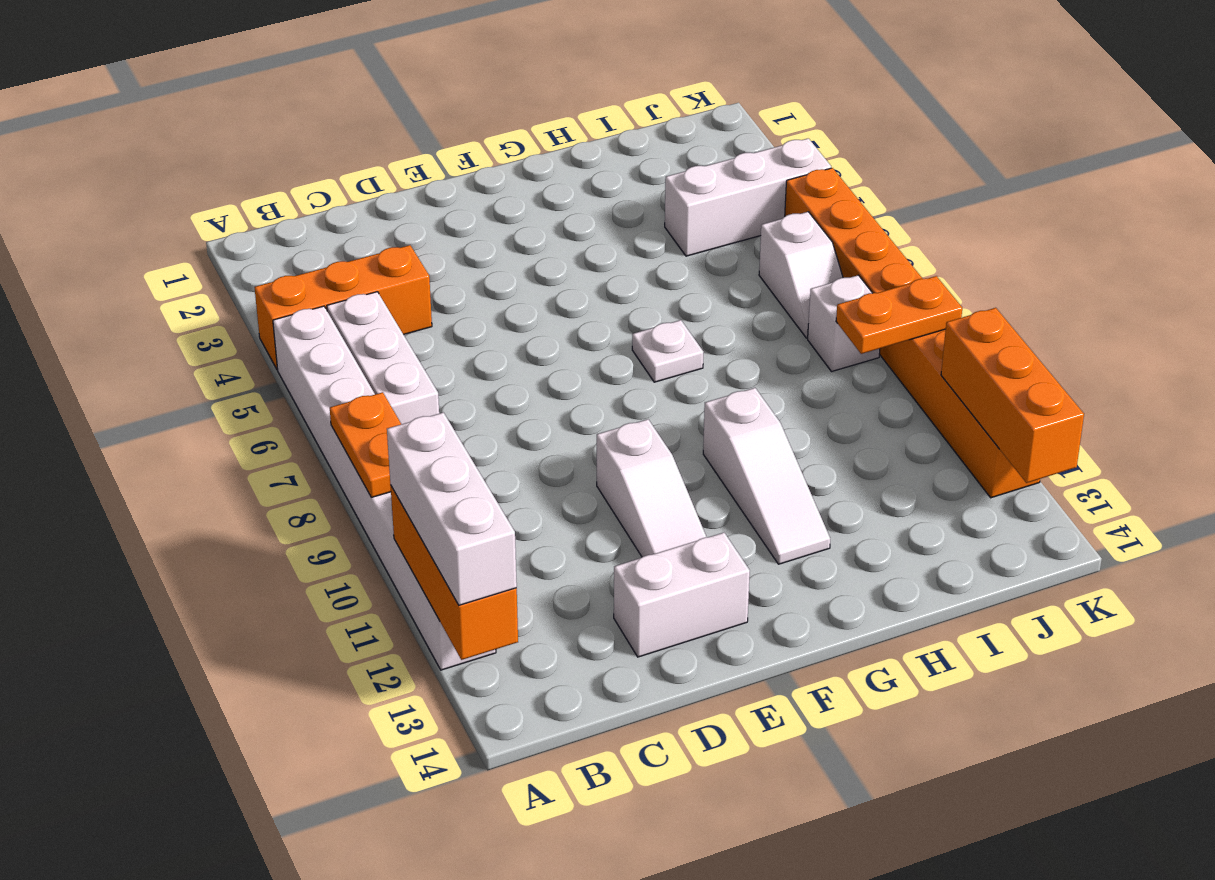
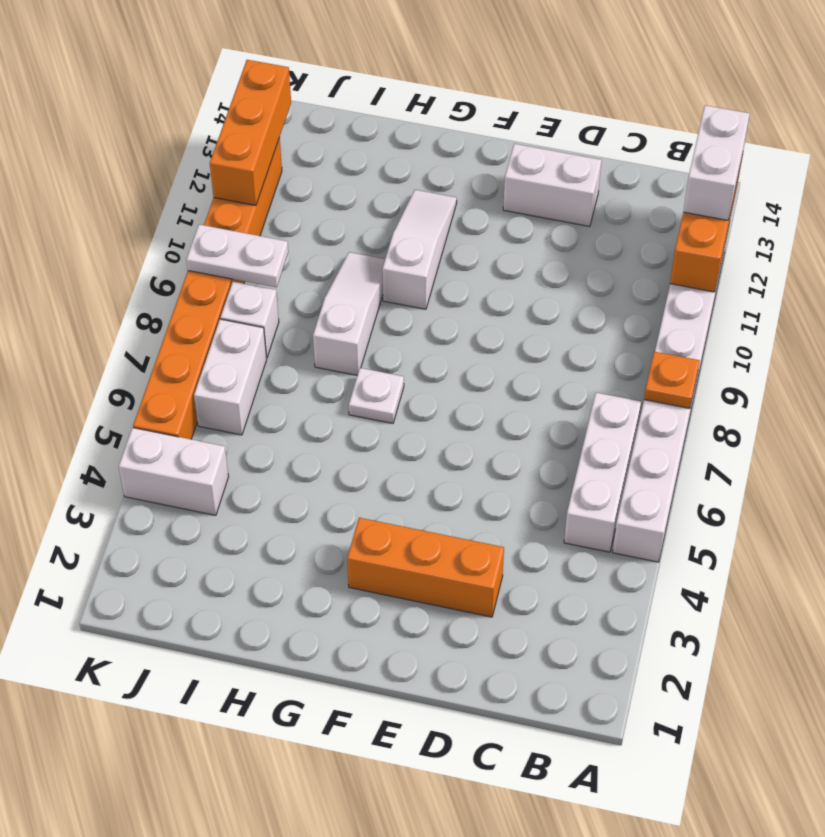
orange brick A4:C4 level 1 -> orange brick D3:F3 level 1
orange plate A8:A9 level 2 -> orange plate A8 level 2
white brick A11:A13 level 3 -> white brick A12:A13 level 3
white slope E10:E12 level 1 top 10 -> white slope H8:H10 level 1 top 8
white brick I4:K4 level 1 -> white brick J4:K4 level 1
white slope J6:J7 level 1 top 6 -> white brick J6:J7 level 1
orange plate J9:K9 level 2 -> white plate J9:K9 level 2

